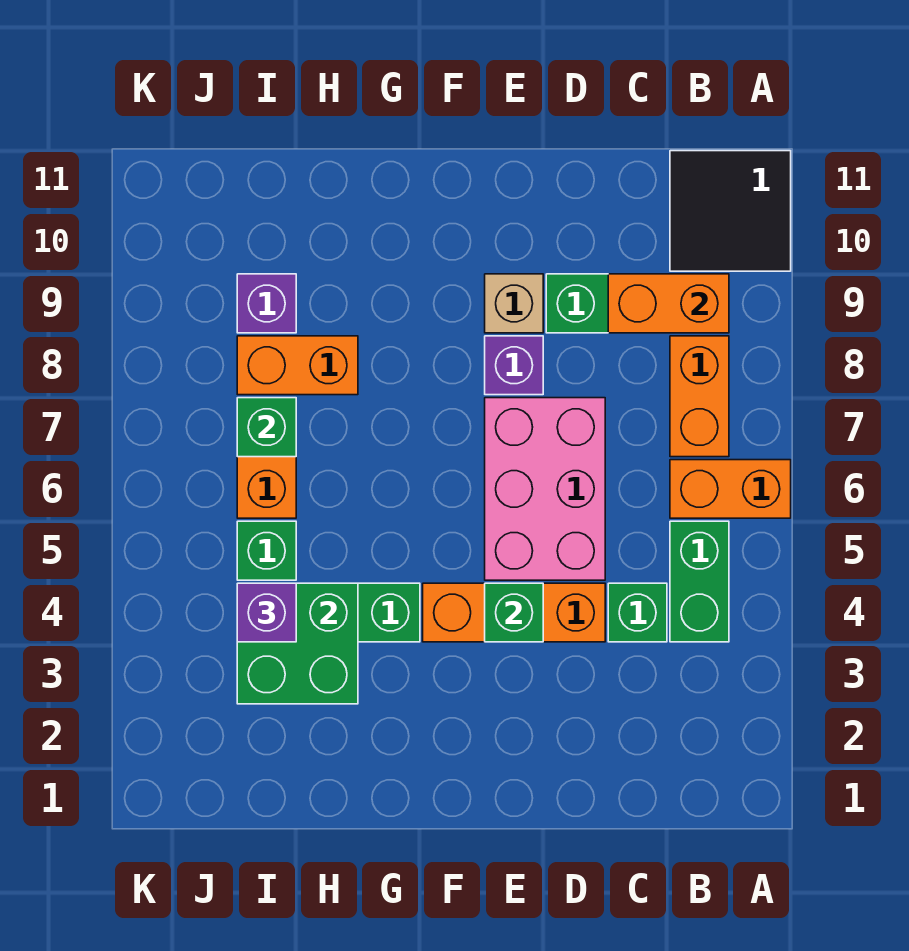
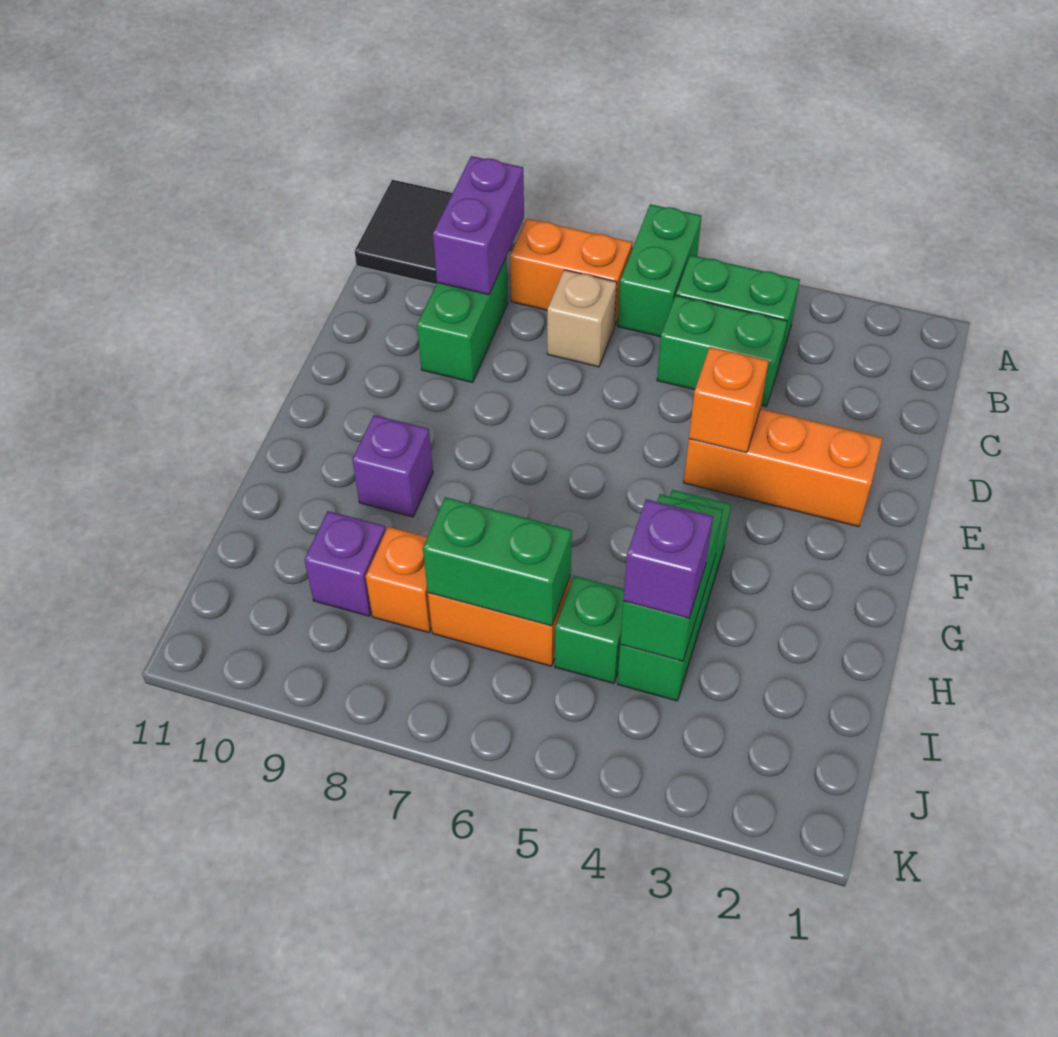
orange brick A6:B6 level 1 -> green brick A6:B6 level 1
orange brick B9:C9 level 2 -> purple brick B9:C9 level 2
green brick C4 level 1 -> green brick C4:C5 level 1
orange brick D4:F4 level 1 -> orange brick E2:E4 level 1
pink brick D5:E7 level 1 -> none
green brick E4 level 2 -> orange brick E4 level 2
purple brick E8 level 1 -> purple brick G9 level 1
tan brick E9 level 1 -> tan brick C7 level 1
green brick H3:I4 level 2 -> green brick H4:I4 level 2
orange brick H8:I8 level 1 -> orange brick I8 level 1
green brick I7 level 2 -> green brick I6:I7 level 2

